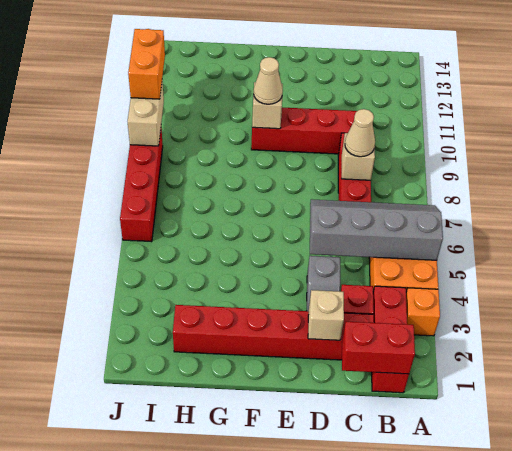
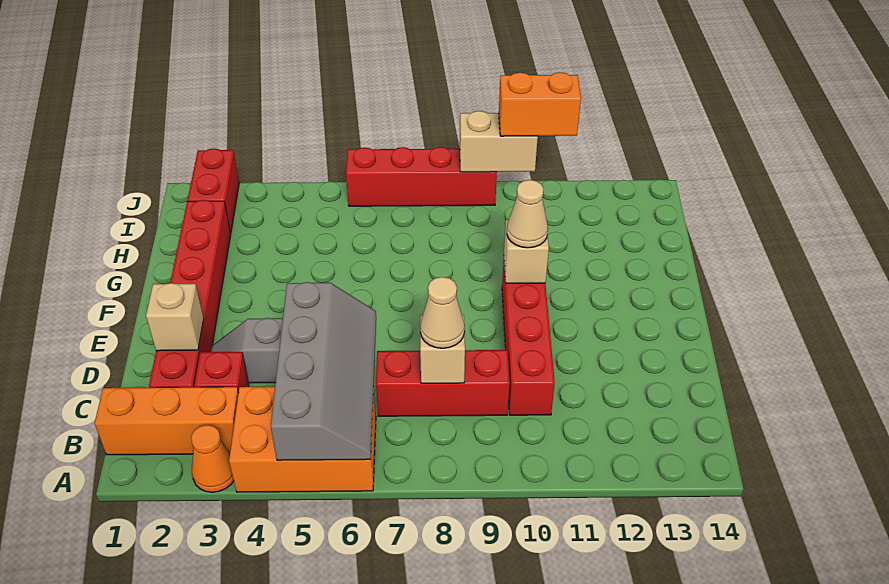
orange brick A3 level 1 -> orange cone A3 level 1
red brick B1:B3 level 1 -> orange brick B1:B3 level 1
red brick B1:C1 level 2 -> red brick I2:J2 level 1

